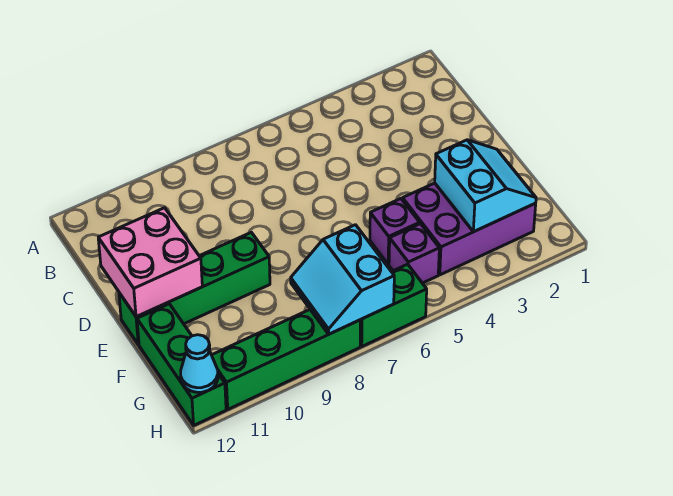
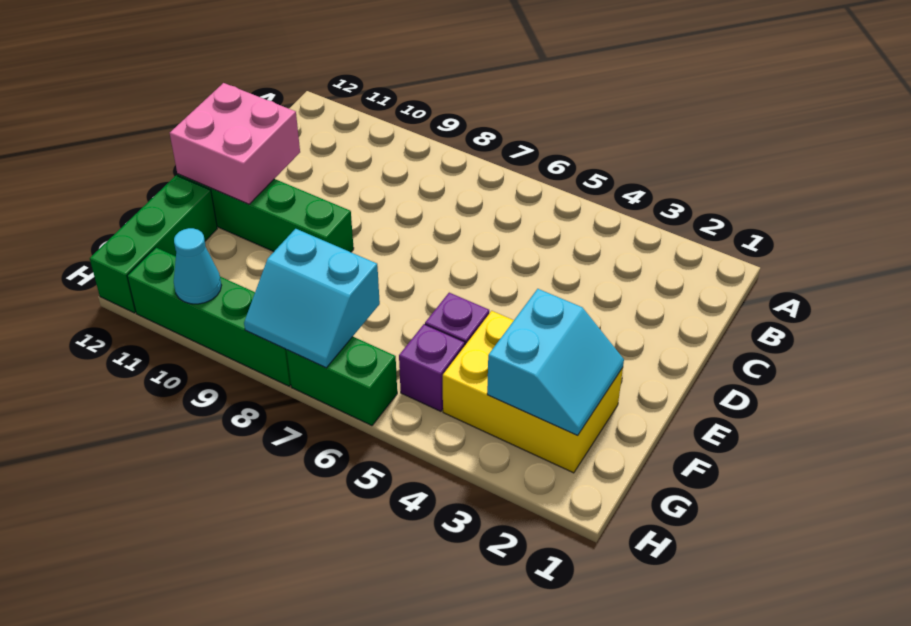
purple brick F2:G4 level 1 -> yellow brick F2:G4 level 1
cyan slope G7:H8 level 2 top 7 -> cyan slope G7:H8 level 2 top G
cyan cone H12 level 2 -> cyan cone H10 level 2

